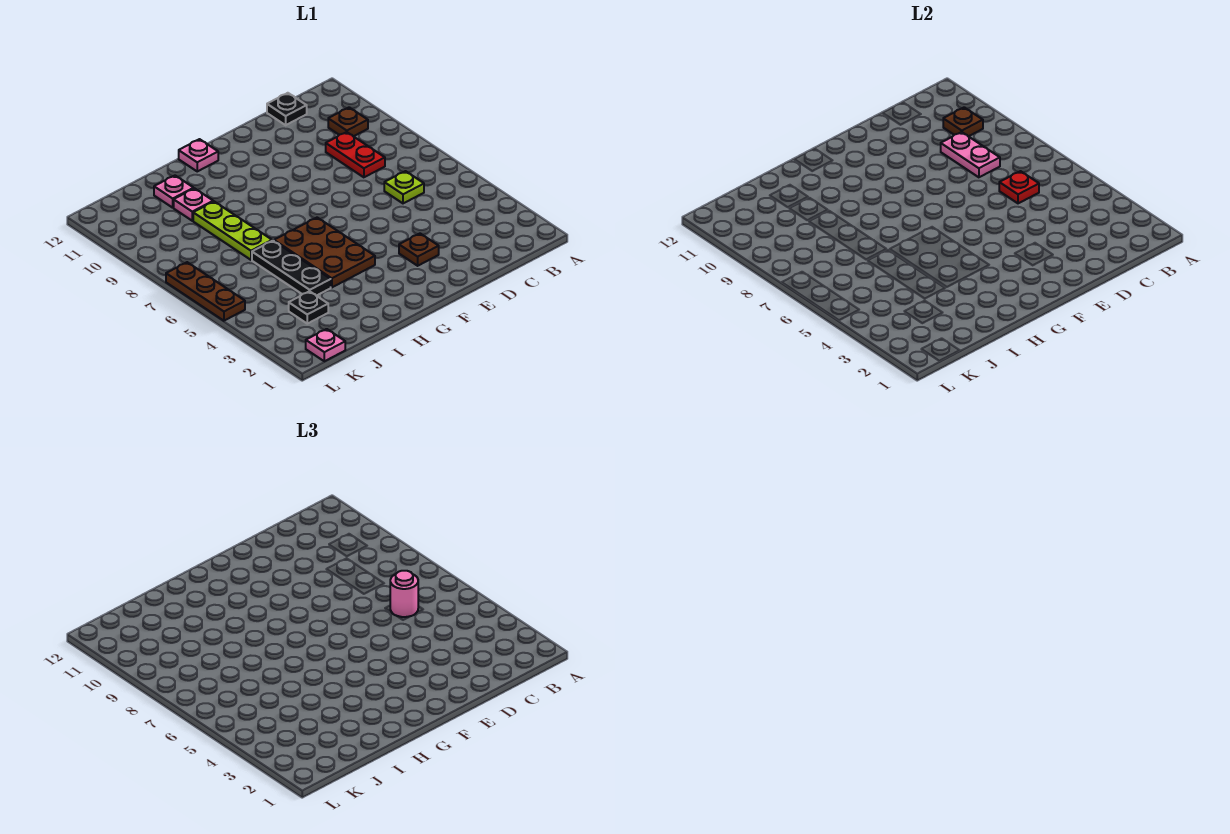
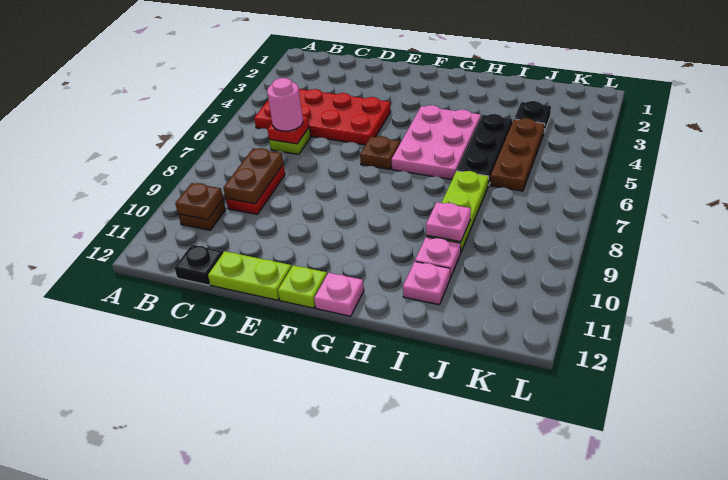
none -> red plate B4:E5 level 1
pink plate C8:C9 level 2 -> brown plate C8:C9 level 2
none -> lime plate D12:E12 level 1
brown plate E3 level 1 -> brown plate F6 level 1
none -> lime plate F12 level 1
brown plate G4:H6 level 1 -> pink plate G4:H6 level 1
pink plate K1 level 1 -> pink plate I9 level 2
brown plate L5:L7 level 1 -> brown plate J4:J6 level 1

